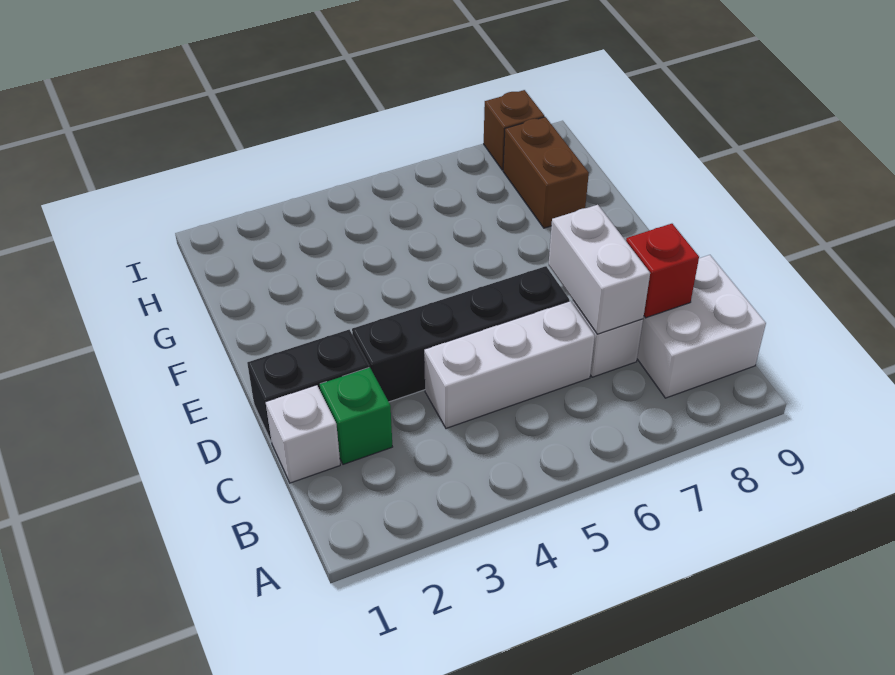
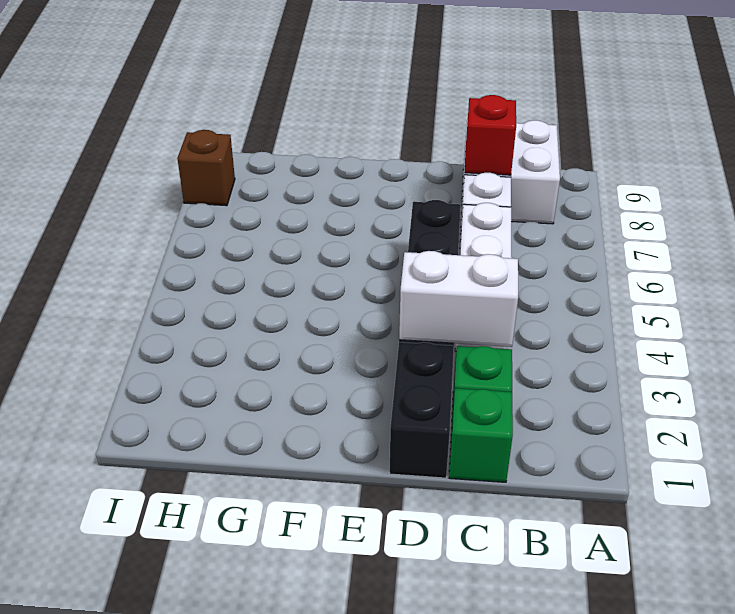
white brick C1 level 1 -> green brick C1 level 1
white brick C7:D7 level 2 -> white brick C3:D3 level 2
brown brick G8:H8 level 1 -> none

